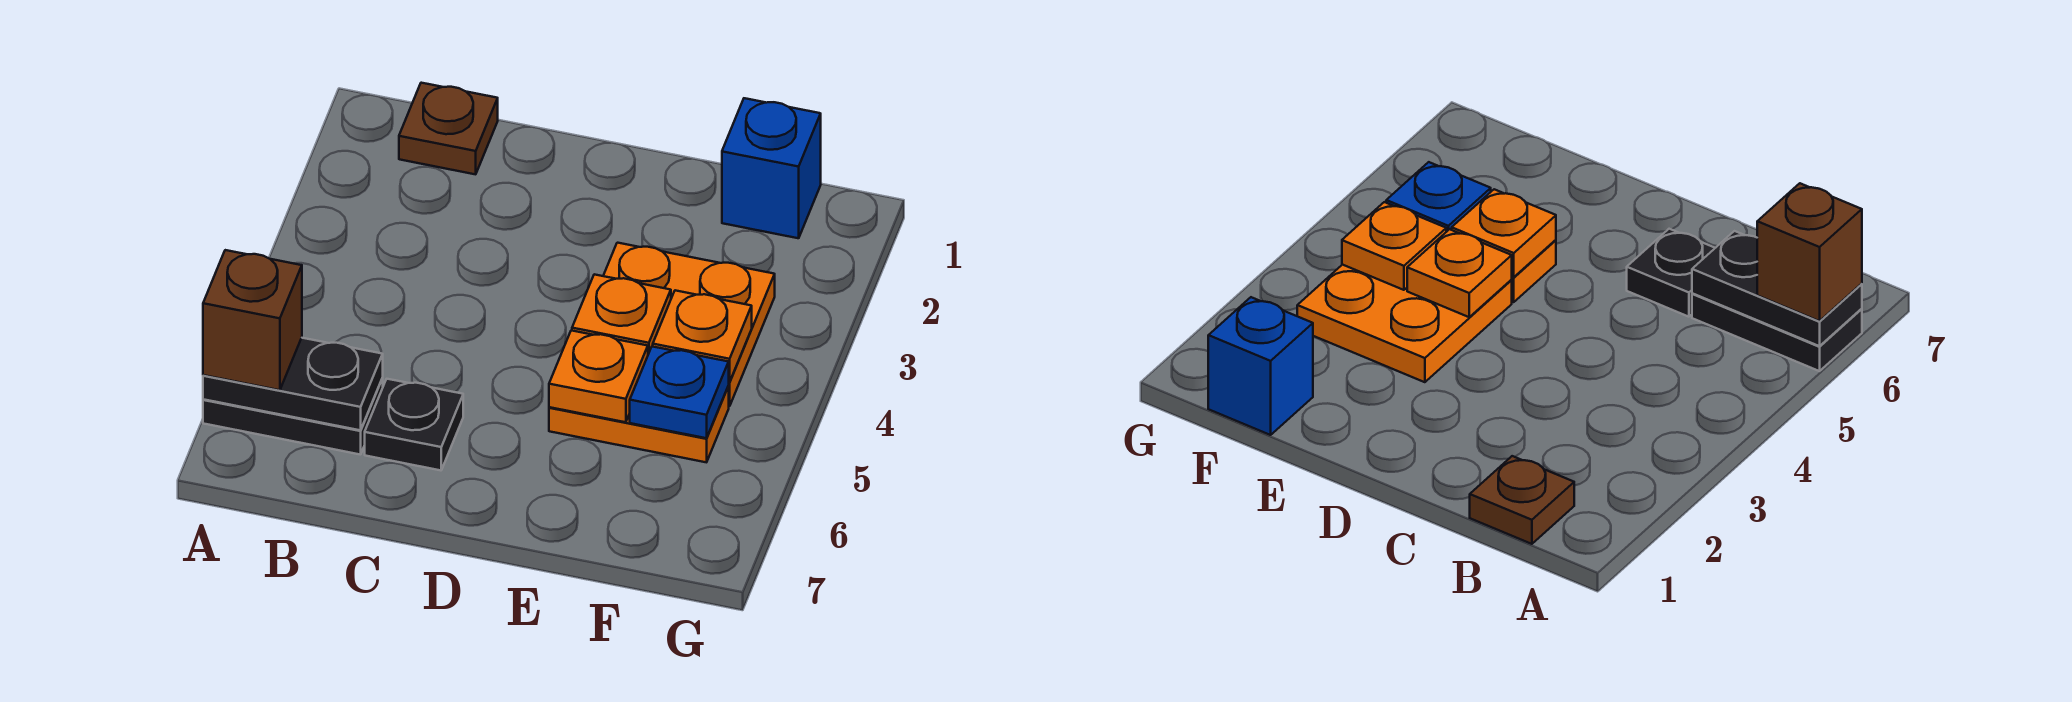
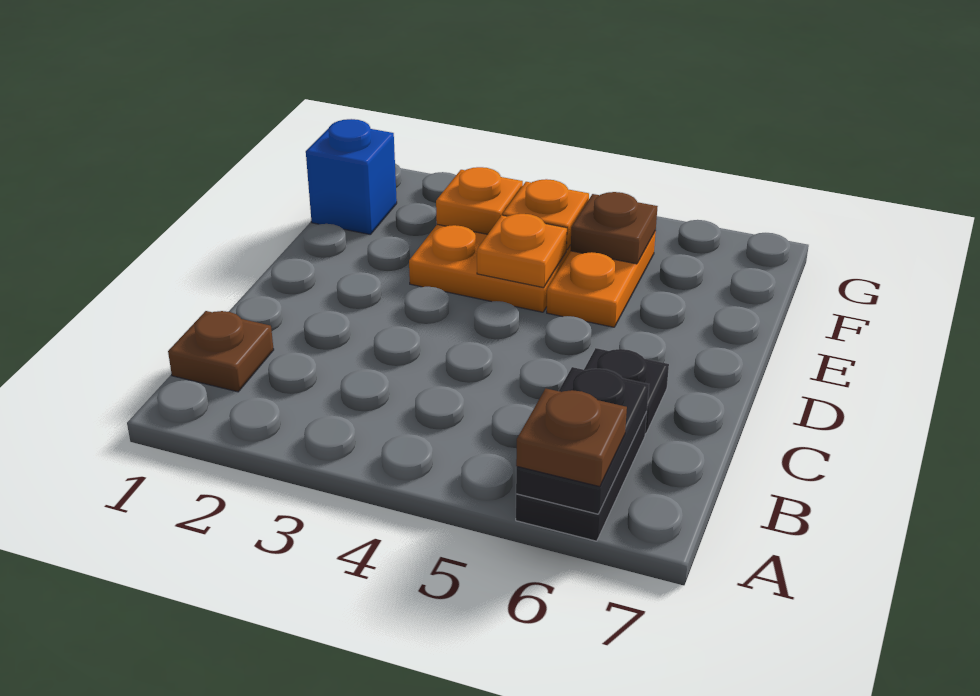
brown brick A6 level 3 -> brown plate A6 level 3
orange plate E5 level 2 -> orange plate F3 level 2
blue plate F5 level 2 -> brown plate F5 level 2

